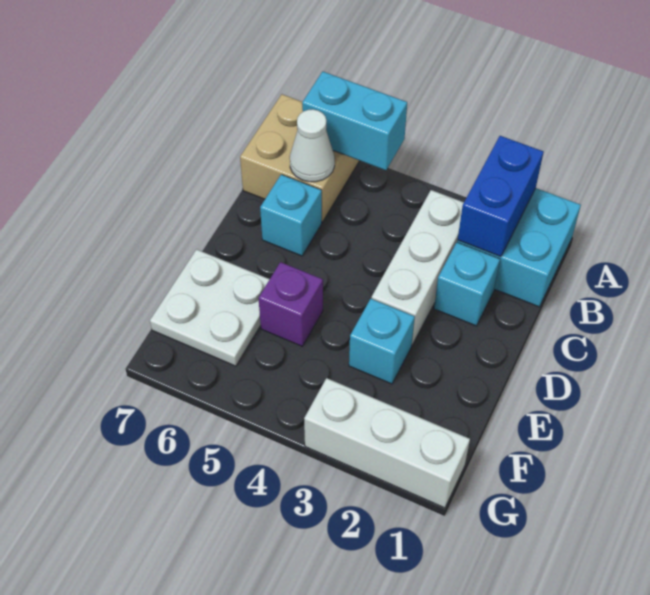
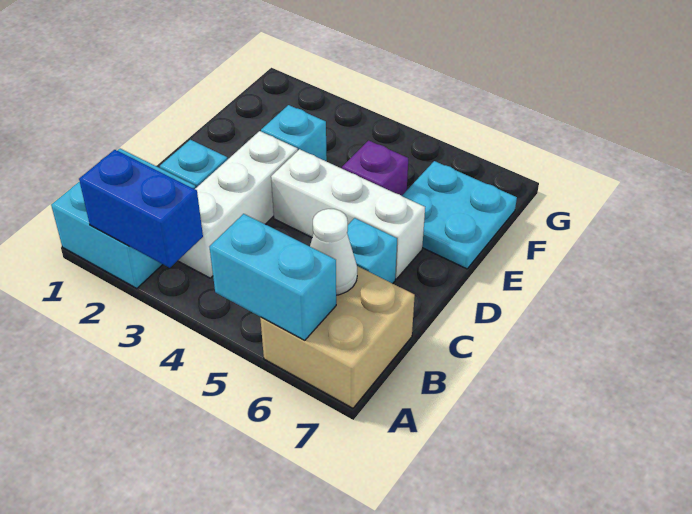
blue brick A2:B2 level 2 -> blue brick A2:A3 level 2
white plate E6:F7 level 1 -> cyan plate E6:F7 level 1
white brick G1:G3 level 1 -> white brick D4:D6 level 1

